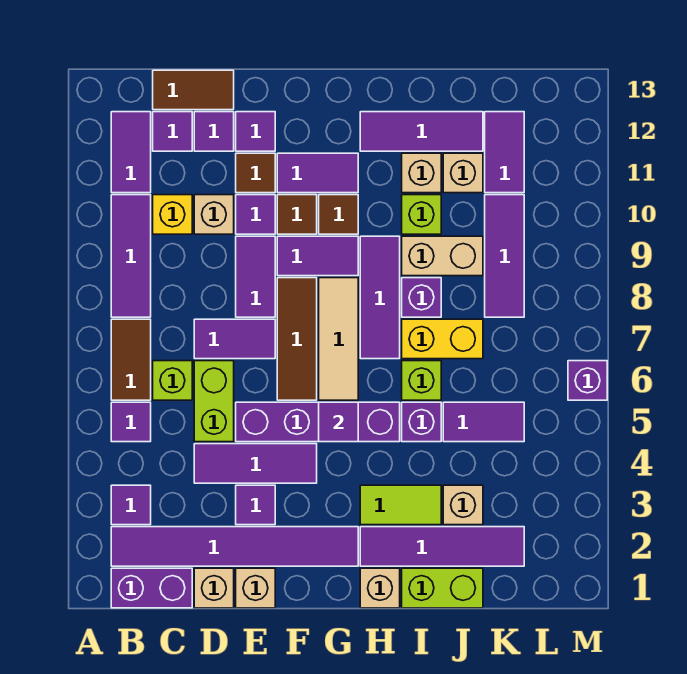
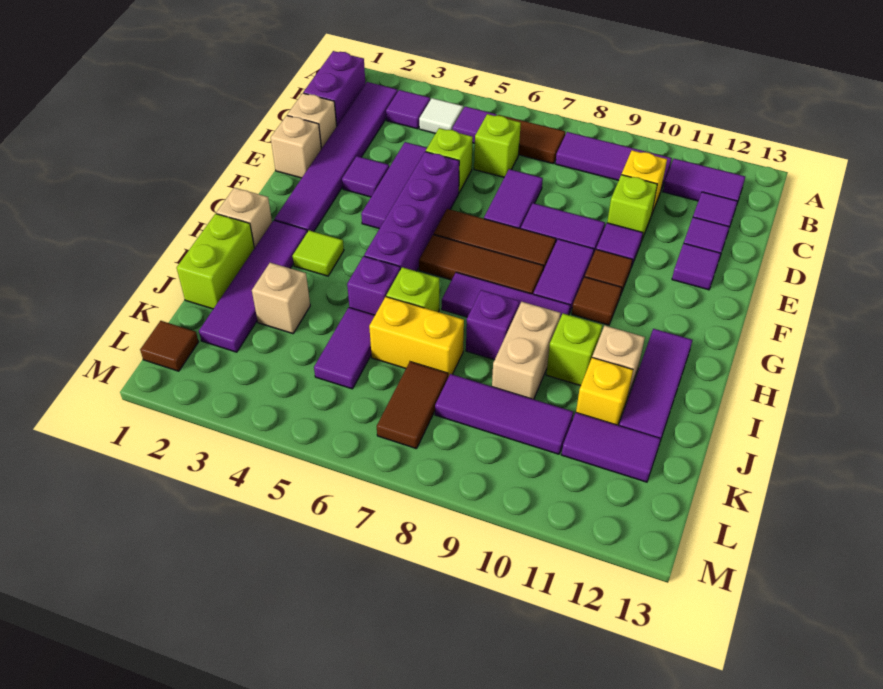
none -> white tile B4 level 1
brown tile C13:D13 level 1 -> brown tile K7:L7 level 1
lime brick D5:D6 level 1 -> lime brick D5 level 1
tan brick D10 level 1 -> lime brick D10 level 1
brown tile E11 level 1 -> brown tile L1 level 1
purple tile F11:G11 level 1 -> none
purple tile G5 level 2 -> none
tan tile G6:G8 level 1 -> brown tile G6:G8 level 1
lime tile H3:I3 level 1 -> lime tile H3 level 1
yellow brick I7:J7 level 1 -> yellow brick J6:J7 level 1
tan brick J11 level 1 -> yellow brick J11 level 1
purple brick M6 level 1 -> none

